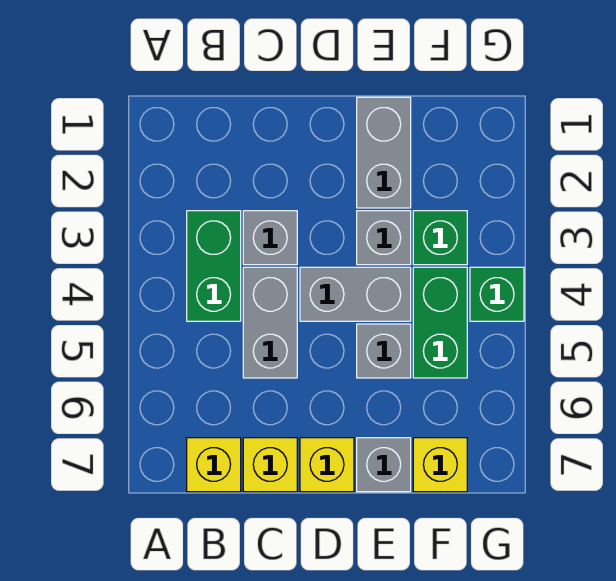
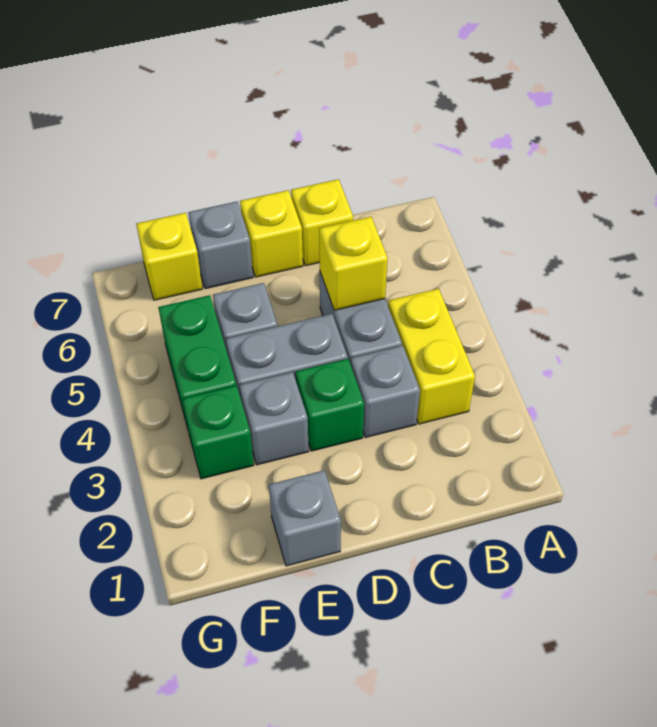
green brick B3:B4 level 1 -> yellow brick B3:B4 level 1
yellow brick B7 level 1 -> yellow brick C5 level 2
grey brick E1:E2 level 1 -> grey brick E1 level 1
green brick G4 level 1 -> green brick D3 level 1

